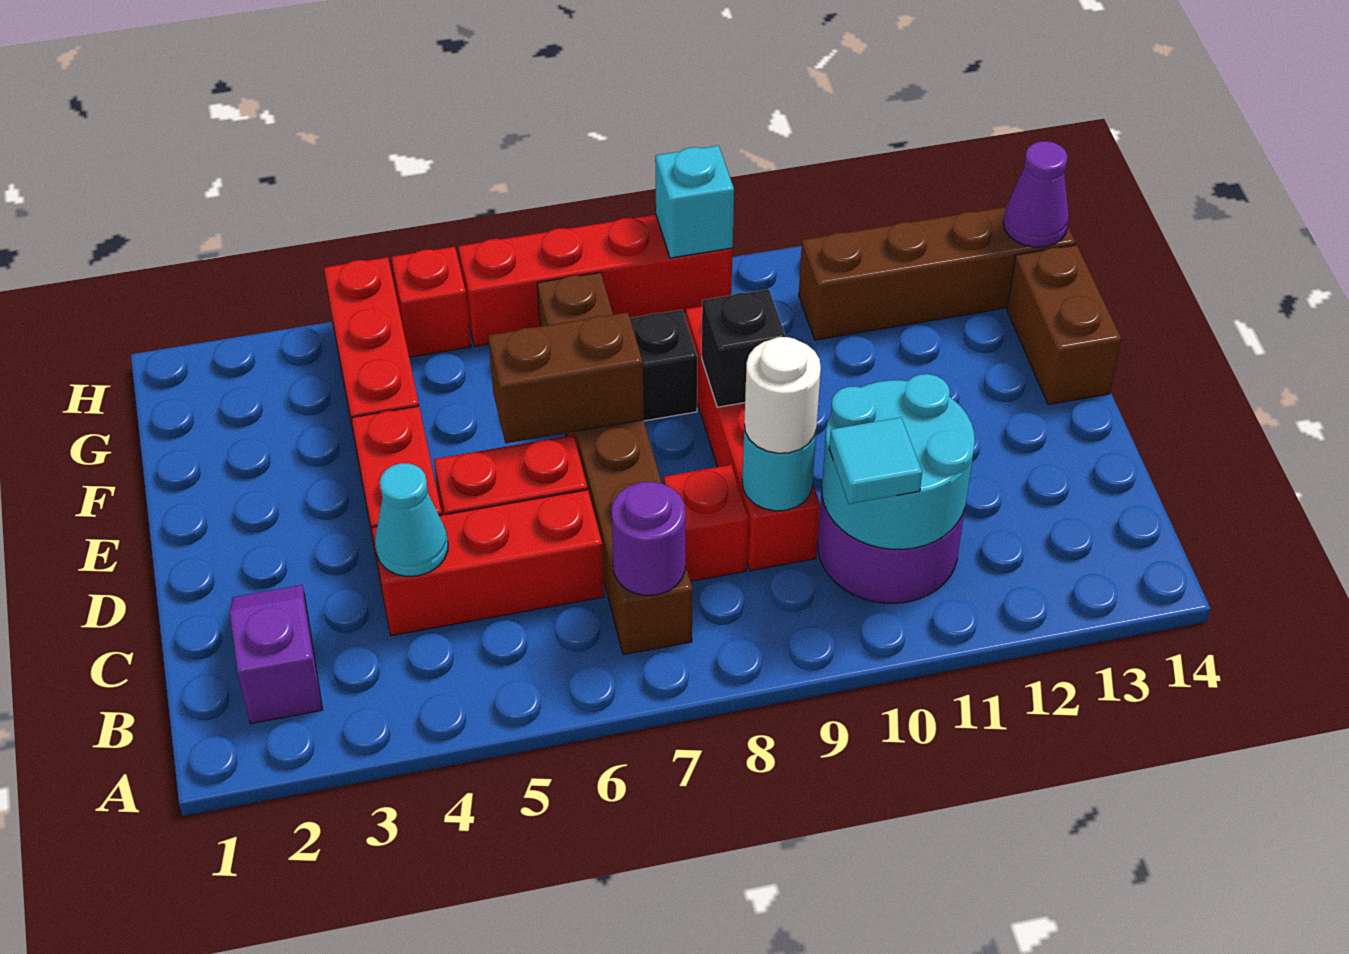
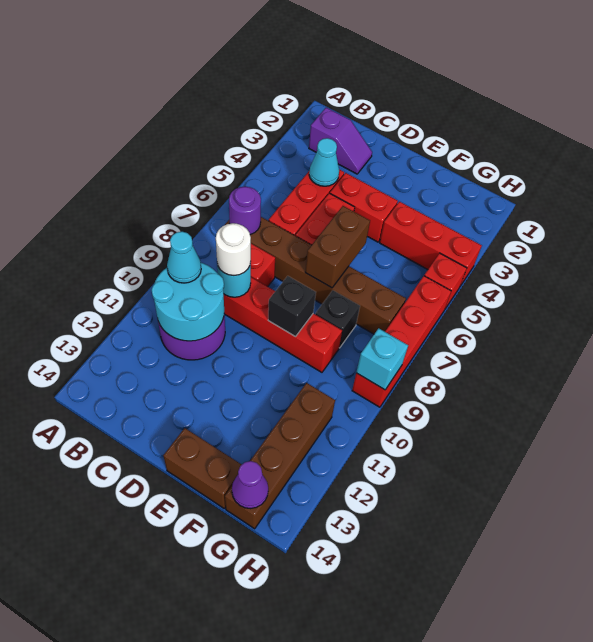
cyan tile B10 level 3 -> cyan cone B10 level 3

